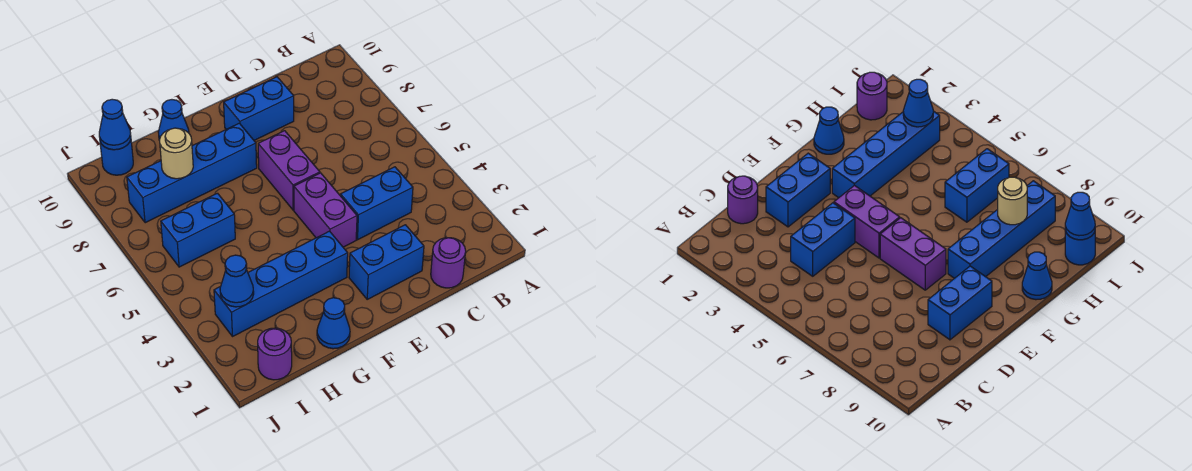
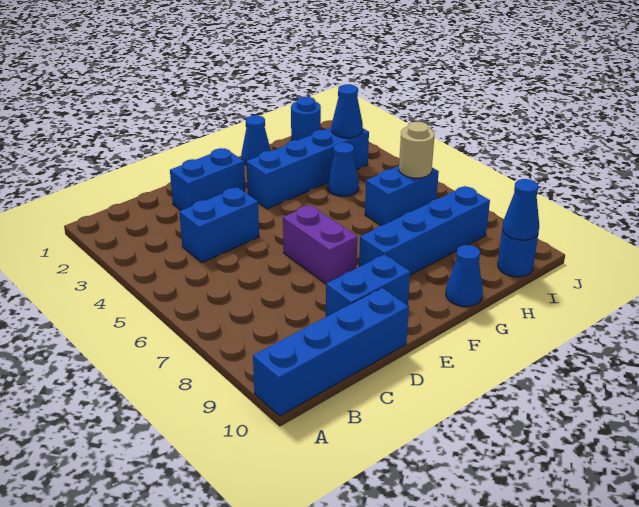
none -> blue brick A10:D10 level 1
purple round brick C1 level 1 -> none
purple brick E4:E5 level 1 -> none
none -> blue cone H4 level 1
tan round brick H8 level 2 -> tan round brick I6 level 2
purple round brick I1 level 1 -> blue round brick I1 level 1

